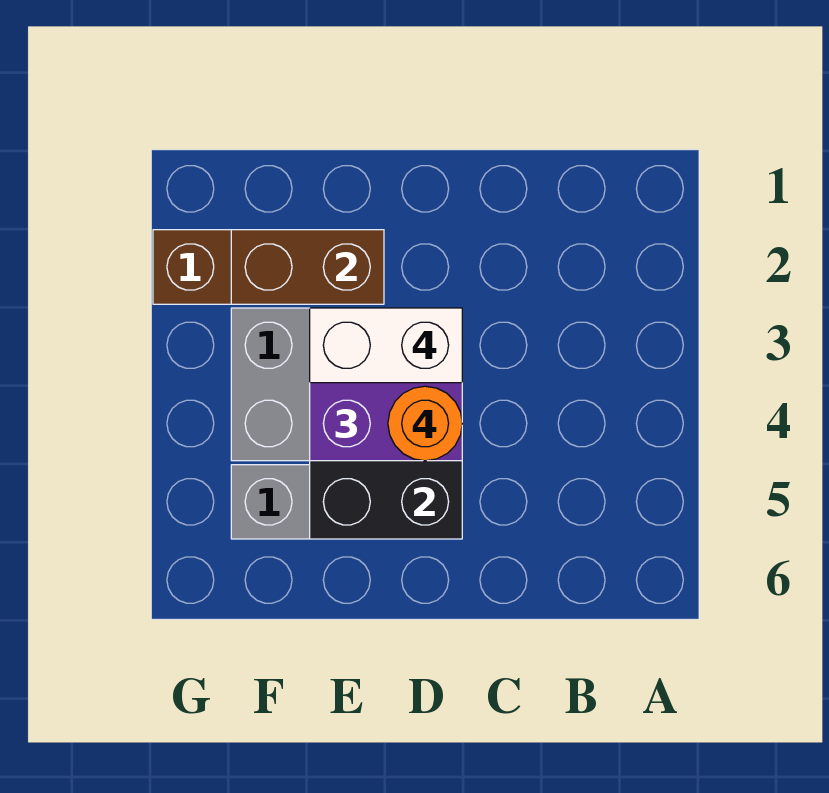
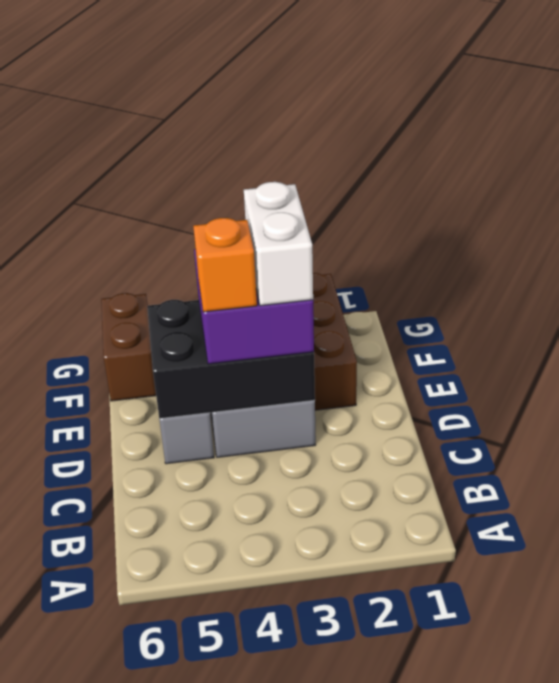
orange round brick D4 level 4 -> orange brick D4 level 4
brown brick E2:F2 level 2 -> brown brick F6:G6 level 1

